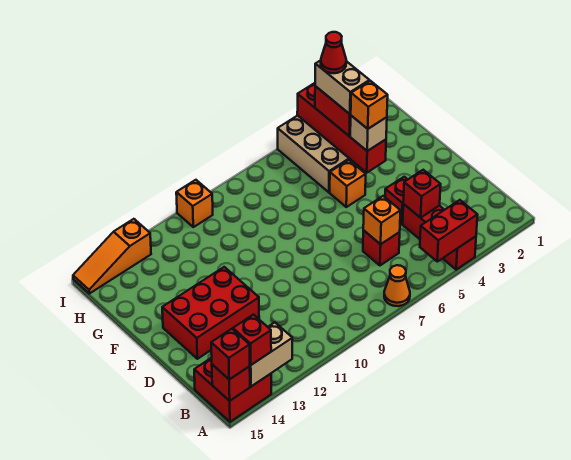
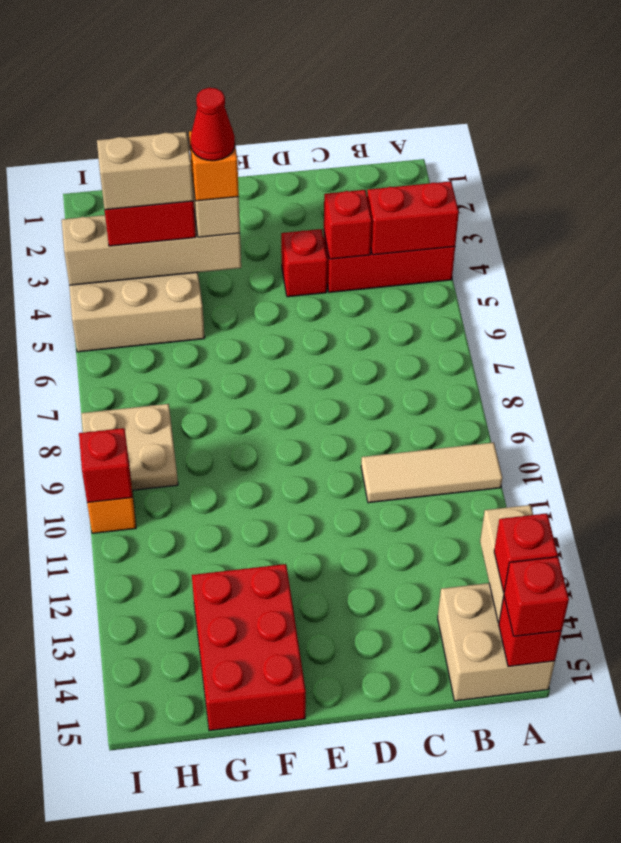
red brick A4:A5 level 2 -> red brick A4:B4 level 2
orange cone A7 level 1 -> none
none -> tan tile A10:C10 level 1
red brick A14:B15 level 1 -> tan brick A14:B15 level 1
red brick C6 level 1 -> red brick I10 level 2
orange brick C6 level 2 -> none
red brick D12:E14 level 1 -> red brick F13:G15 level 1
red brick F4:I4 level 2 -> tan brick F4:I4 level 2
orange brick F5 level 1 -> none
red cone H4 level 5 -> red cone F4 level 5
none -> tan plate H8:I9 level 1
orange slope I13:I15 level 1 top 13 -> none

